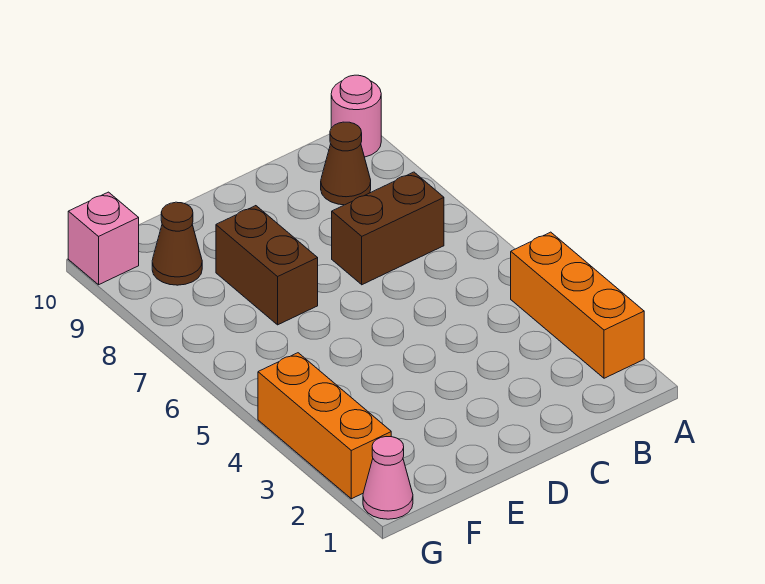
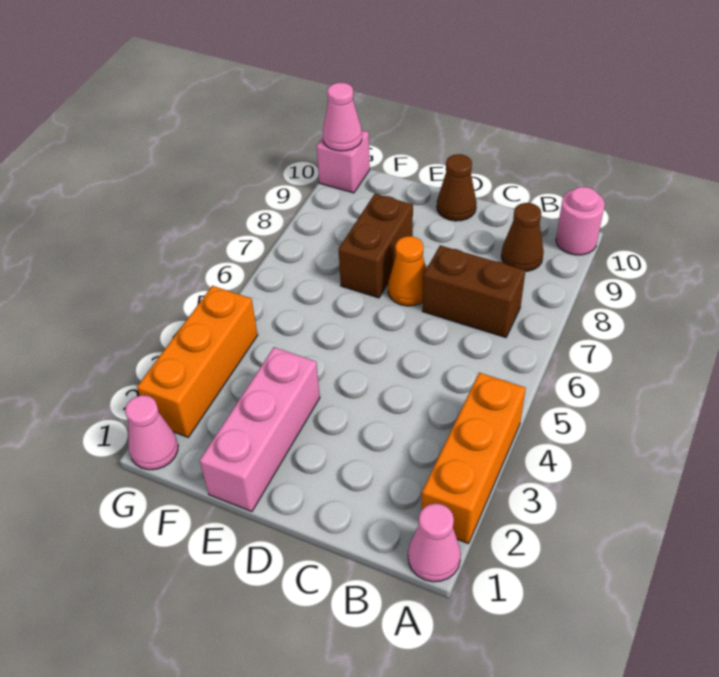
none -> pink cone A1 level 1
none -> orange cone D7 level 1
none -> pink brick E1:E3 level 1
brown cone F9 level 1 -> brown cone D10 level 1
none -> pink cone G10 level 2

